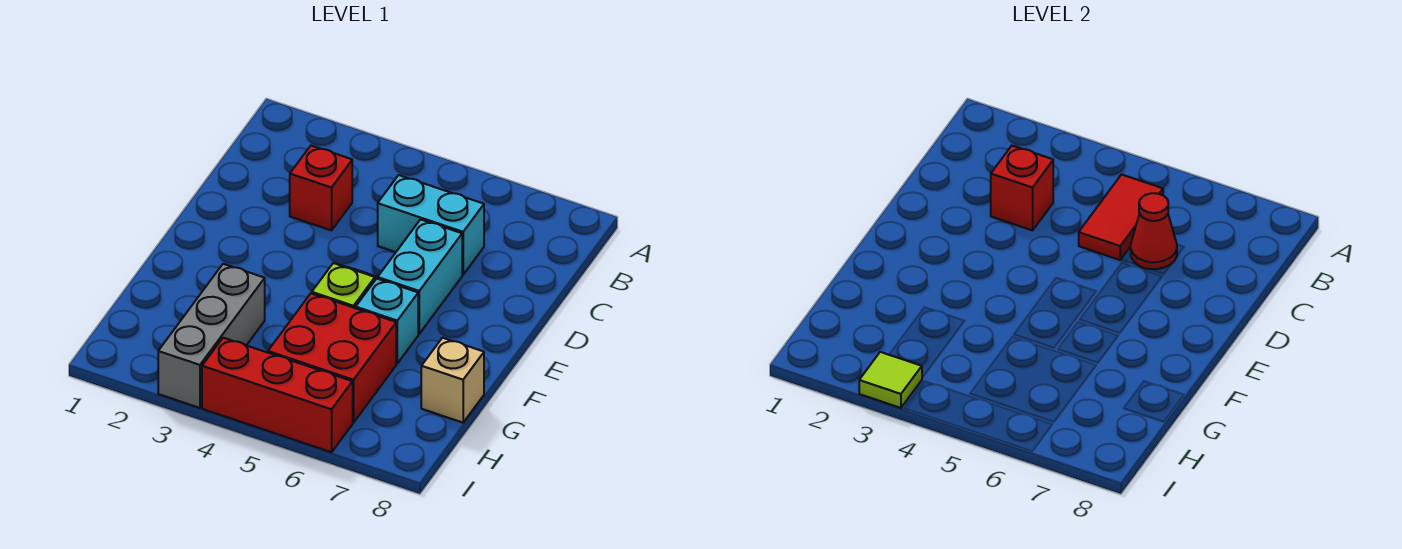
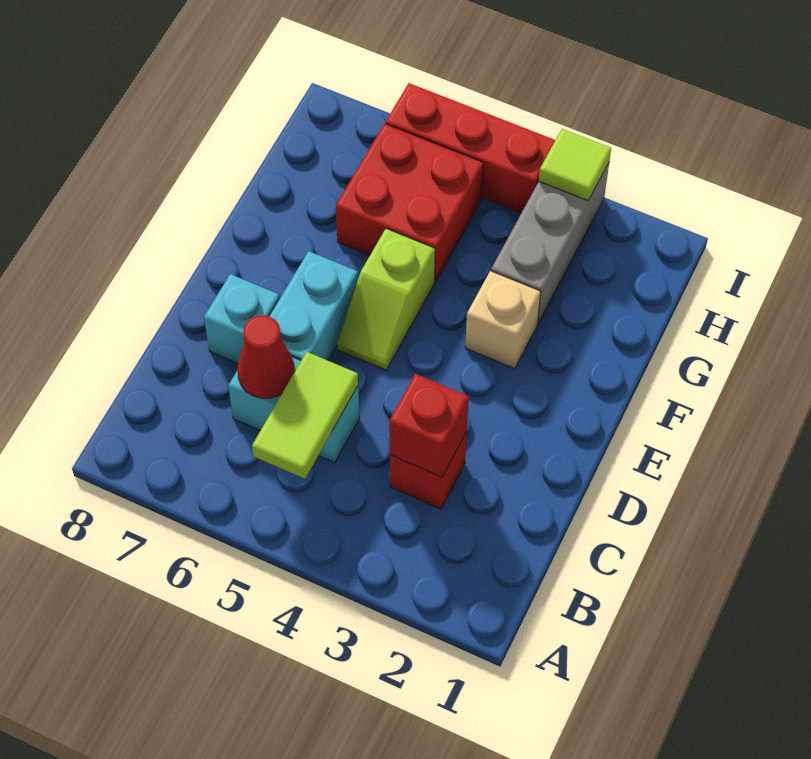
red tile B5:C5 level 2 -> lime tile B5:C5 level 2
cyan brick F6 level 1 -> cyan brick D7 level 1
tan brick G8 level 1 -> tan brick F3 level 1

